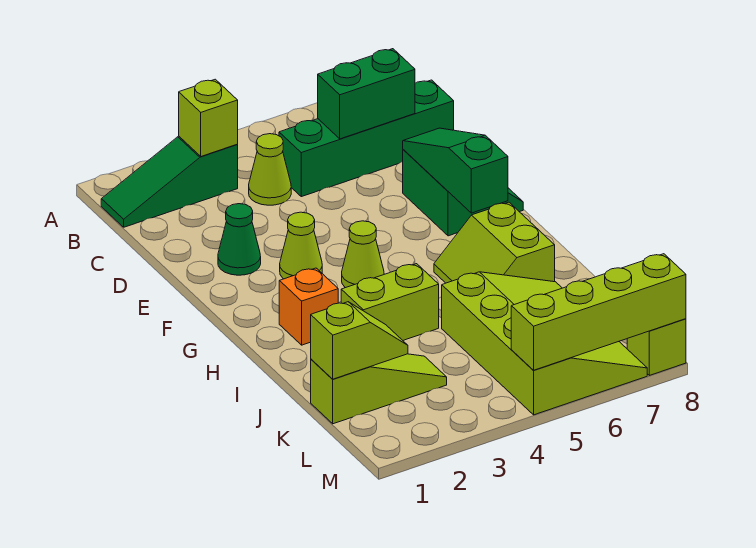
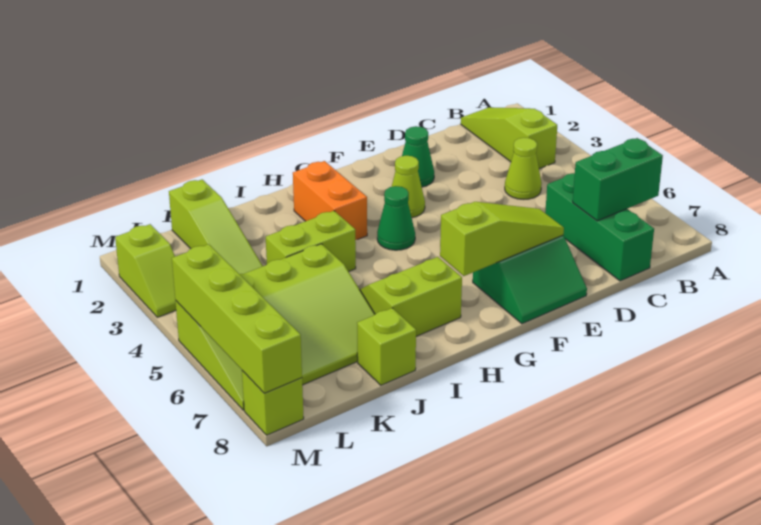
green slope B1:B3 level 1 top 3 -> lime slope B1:B3 level 1 top 3
lime brick B3 level 2 -> lime brick J8 level 1
green brick C5:C8 level 1 -> green brick C6:C8 level 1
green brick C6:C7 level 2 -> green brick B7:C7 level 2
green slope E7:G7 level 2 top G -> lime slope E7:G7 level 2 top G
lime cone G4 level 1 -> green cone G4 level 1
orange brick H2 level 1 -> orange brick H2:H3 level 1
lime brick I3:I4 level 1 -> lime brick I4:J4 level 1
lime slope K1:K2 level 2 top 1 -> lime slope M2:M3 level 1 top 2

